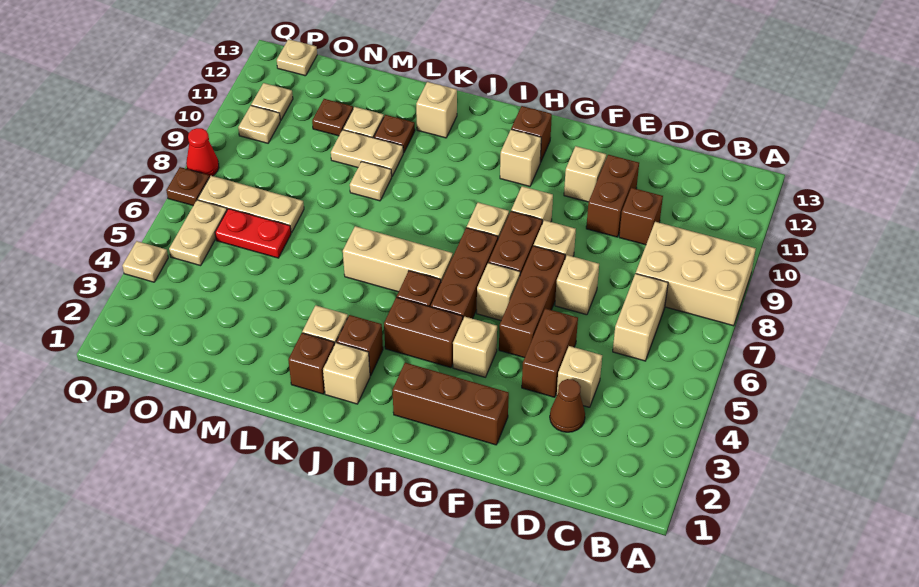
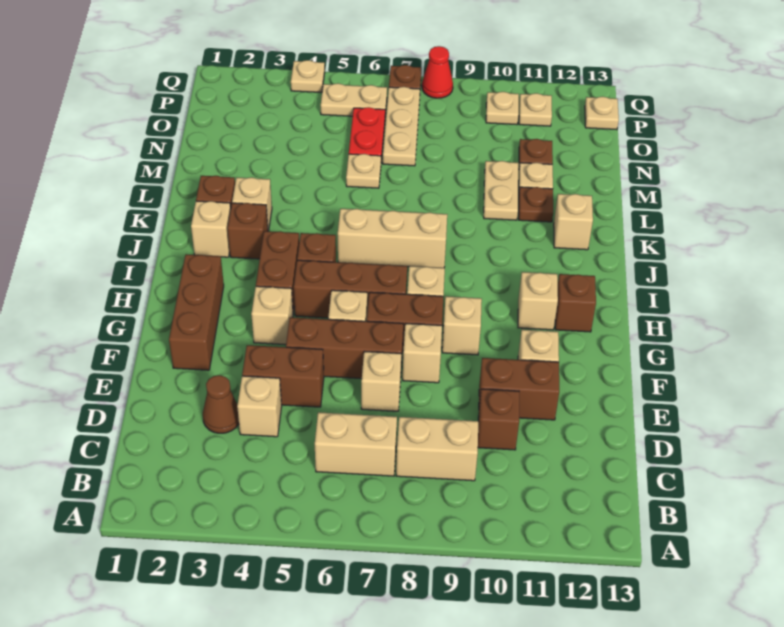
tan brick A8:C9 level 1 -> tan brick C8:C9 level 1
tan brick I6:K6 level 1 -> tan brick J6:J8 level 1
tan plate L9 level 1 -> tan plate M6 level 1

